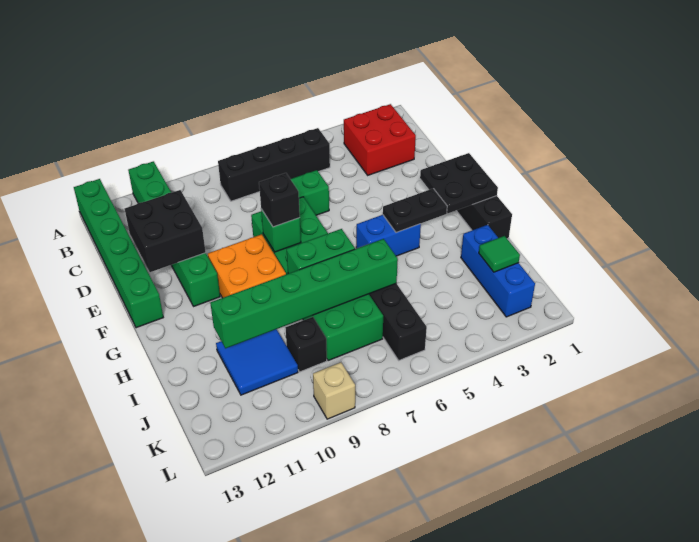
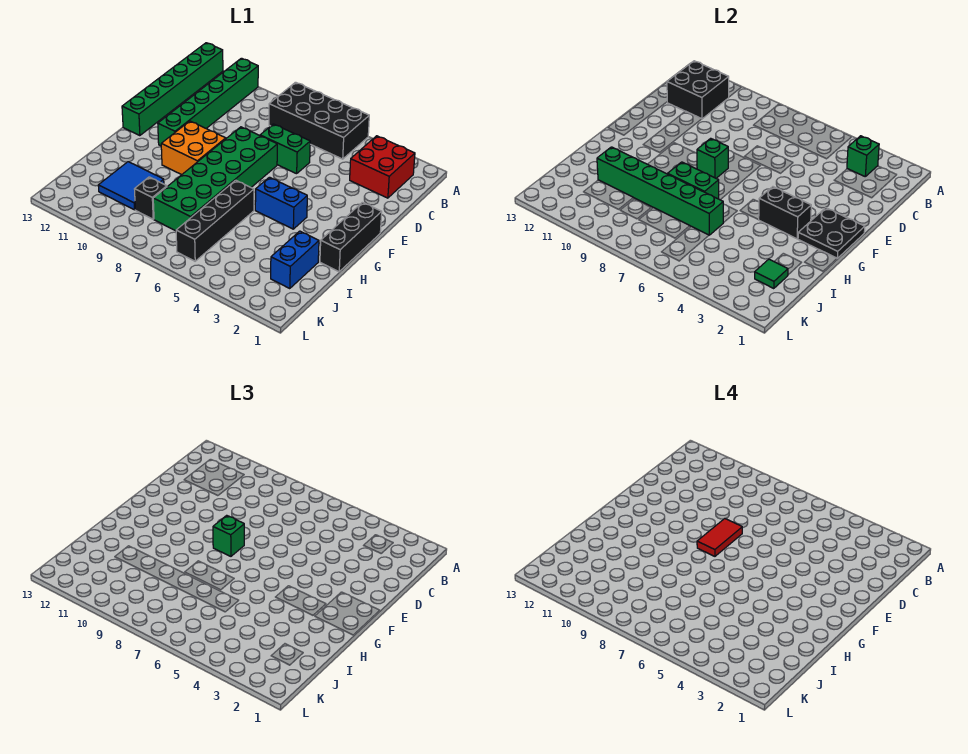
none -> green brick B3 level 2
black brick B5:B8 level 1 -> black brick A5:B8 level 1
black brick D11:E12 level 2 -> black brick B11:C12 level 2
none -> red tile E8:F8 level 4
black brick F8 level 3 -> green brick F8 level 3
black plate G3:G4 level 2 -> black brick G3:G4 level 2
blue brick I2:K2 level 1 -> blue brick I2:J2 level 1
tan brick L9 level 1 -> none

